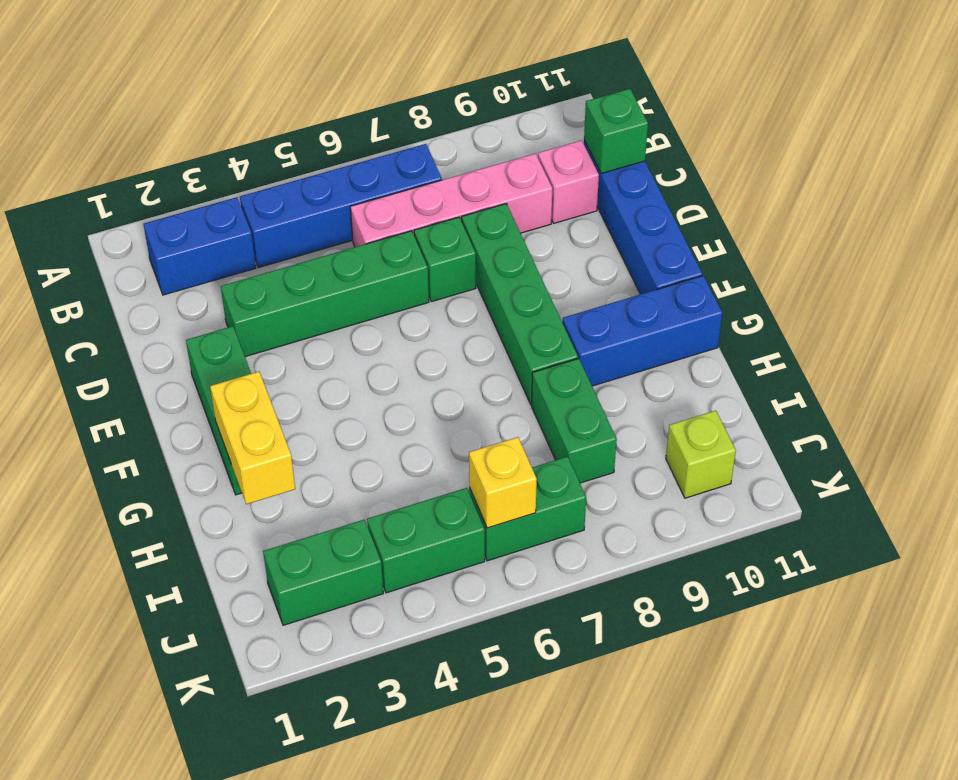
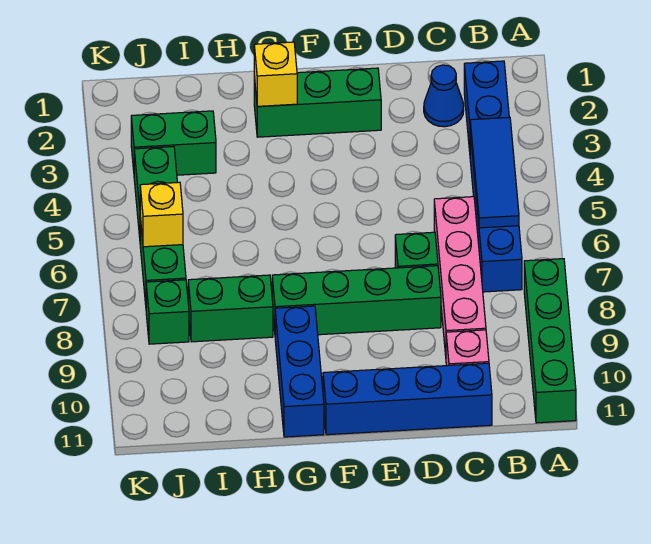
none -> blue tile B4:B6 level 2
none -> blue cone C2 level 1
green brick C11 level 2 -> green brick J8 level 1
green brick D3:D6 level 1 -> green brick A8:A11 level 1
yellow brick G2:H2 level 2 -> yellow brick G2 level 2
green brick J2:J3 level 1 -> green brick I3:J3 level 1
lime brick J10 level 1 -> none

